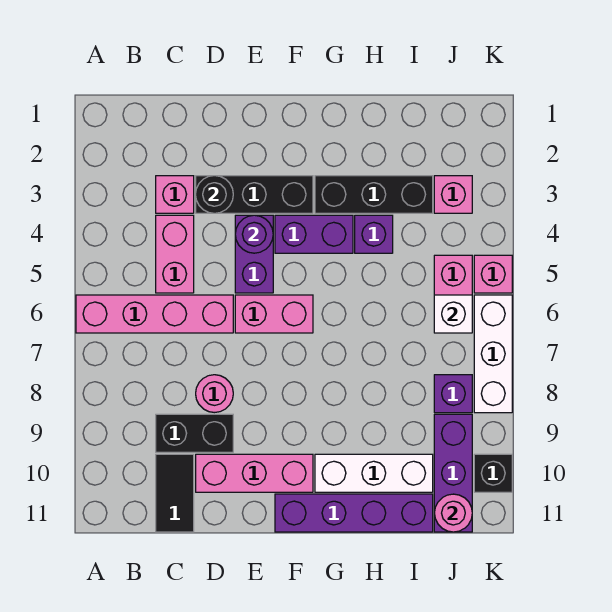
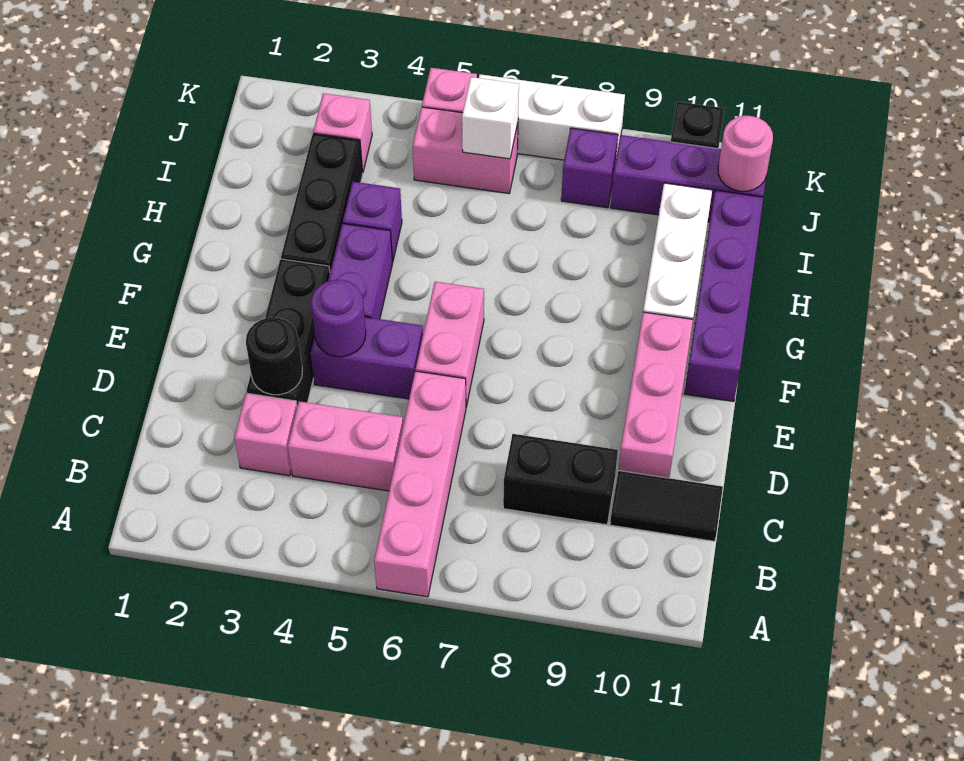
black brick C9:D9 level 1 -> black brick C8:C9 level 1
pink round brick D8 level 1 -> none

